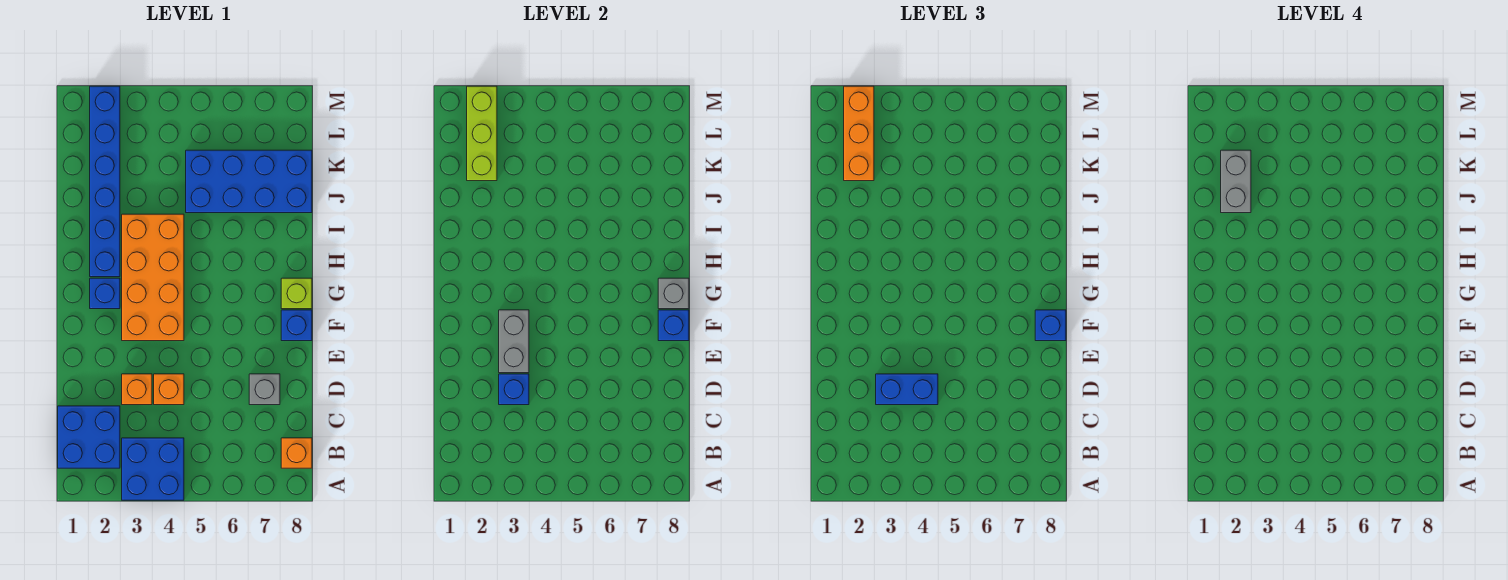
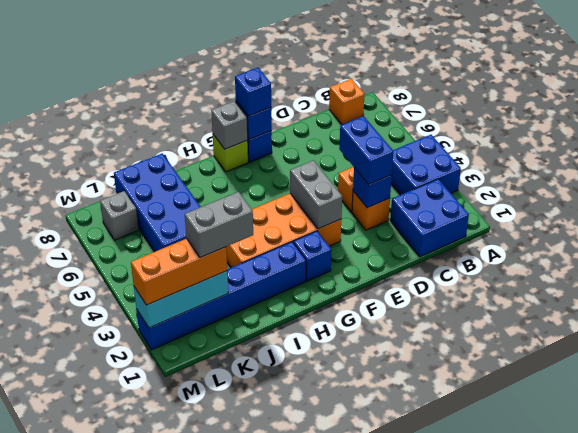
grey brick D7 level 1 -> grey brick L7 level 1
grey brick E3:F3 level 2 -> grey brick F3:F4 level 2
lime brick K2:M2 level 2 -> cyan brick K2:M2 level 2

